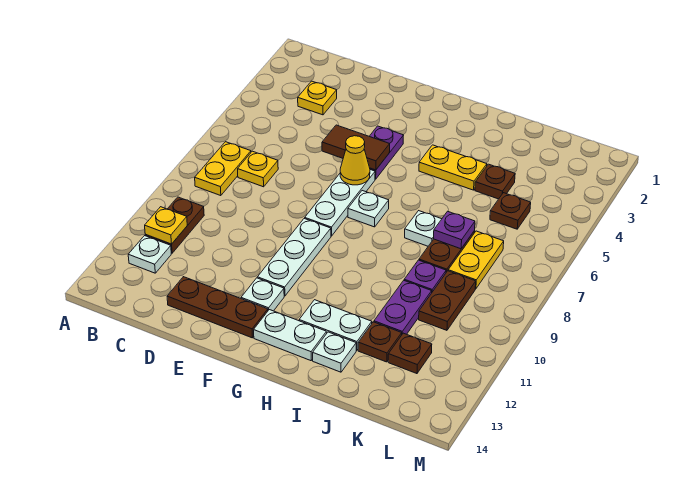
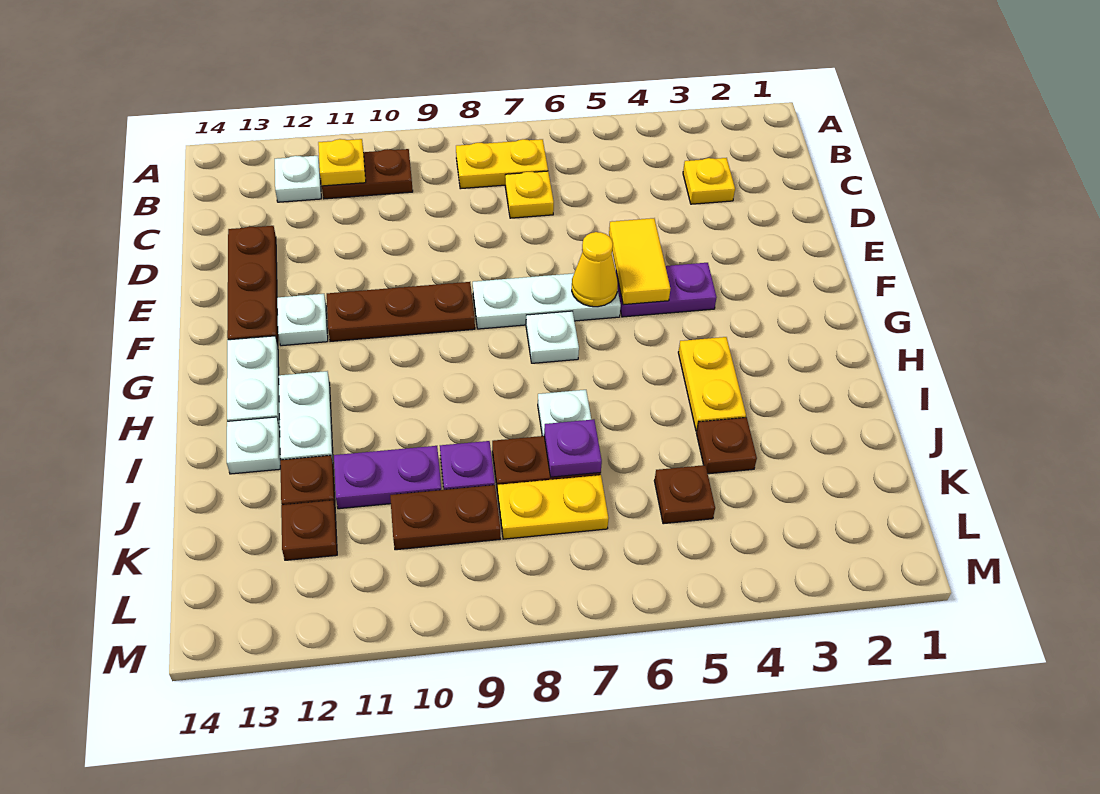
brown tile E5:F5 level 2 -> yellow tile E5:F5 level 2
white plate F9:F11 level 1 -> brown plate F9:F11 level 1

